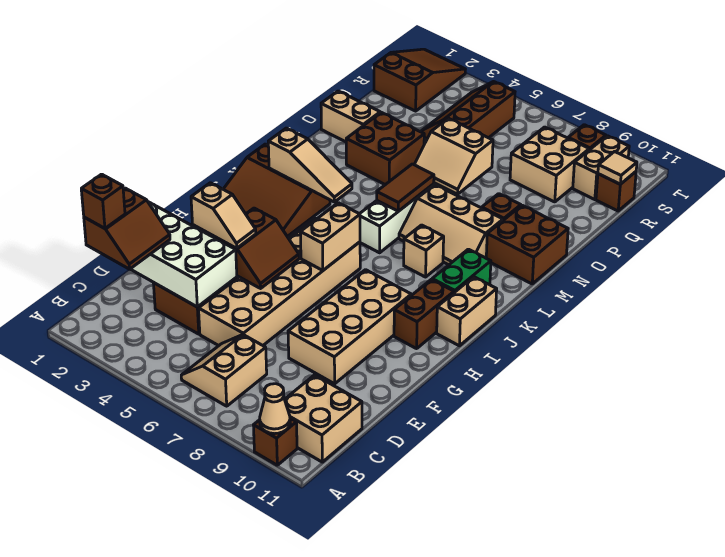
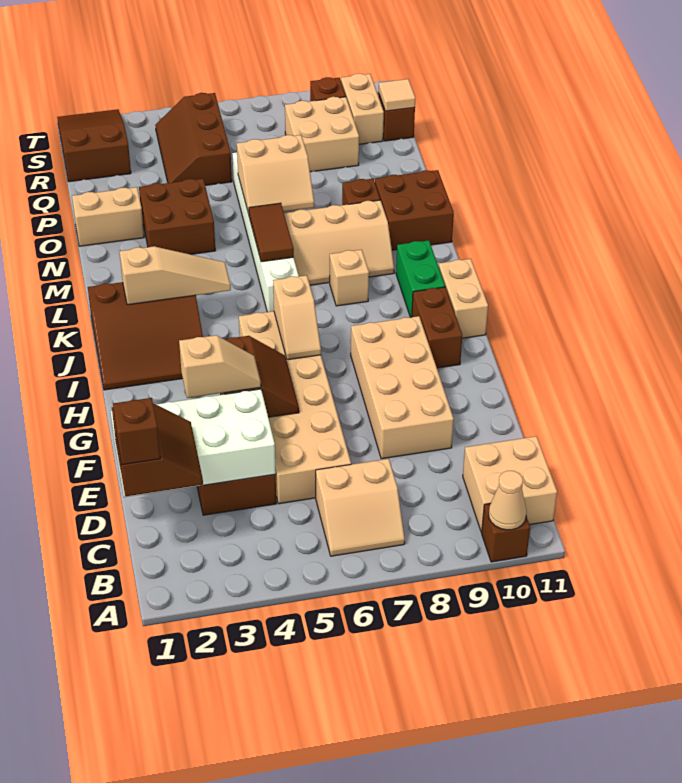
tan slope B6:C7 level 1 top 7 -> tan slope B6:C7 level 1 top C
tan brick H6:I6 level 2 -> tan slope H6:I6 level 2 top I

